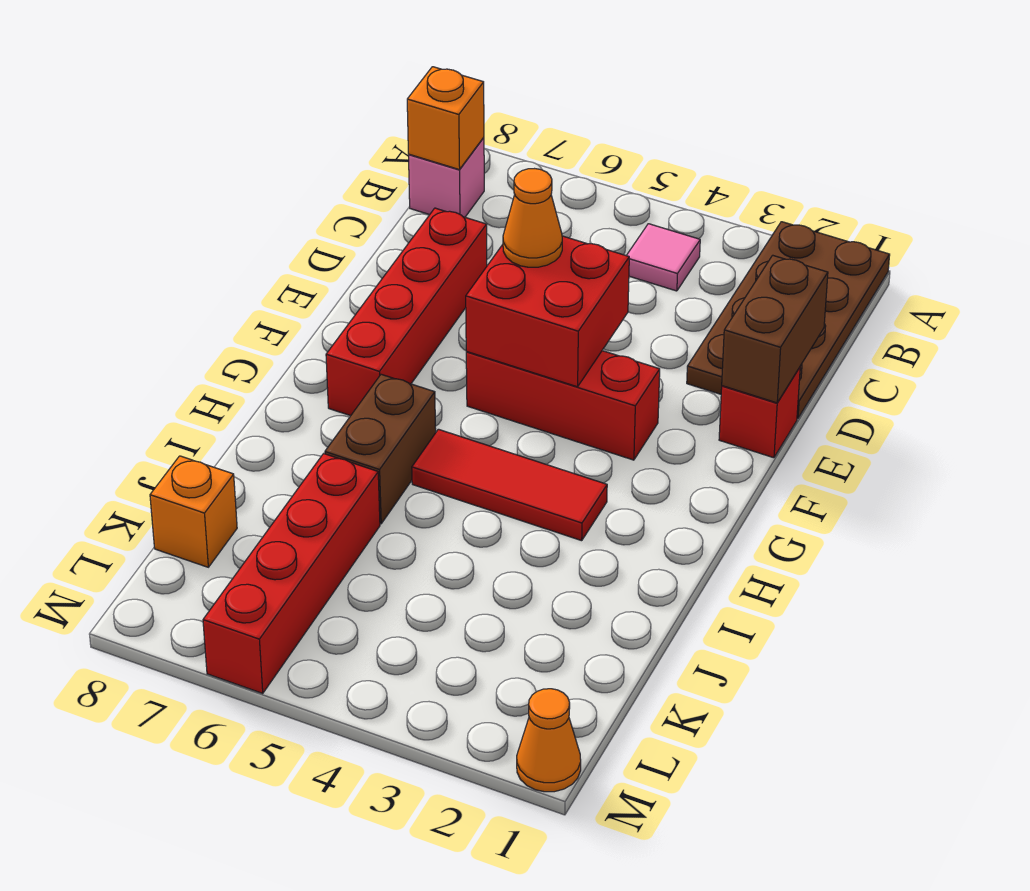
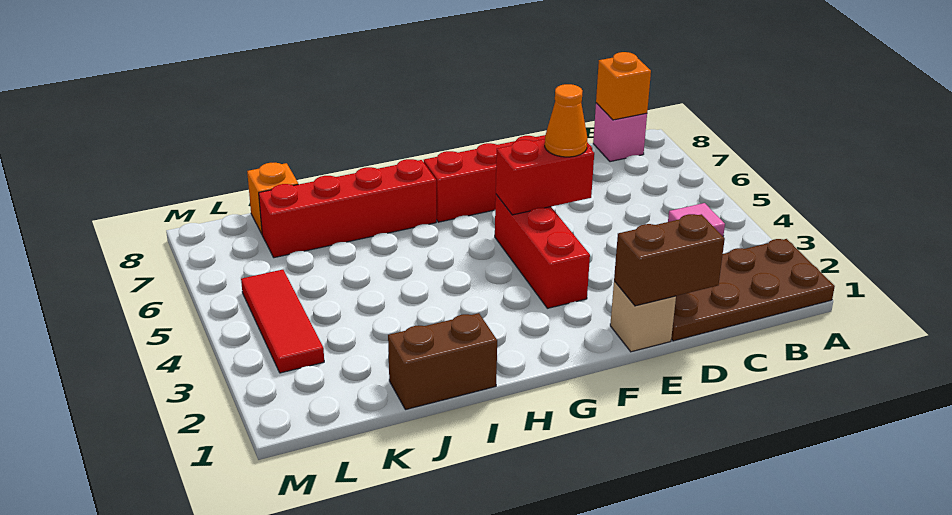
red brick E1 level 1 -> tan brick E1 level 1
red brick E4:F5 level 2 -> red brick E5:F5 level 2
red tile H3:H5 level 1 -> red tile L3:L5 level 1
brown brick H6:I6 level 1 -> brown brick I1:J1 level 1
red brick J6:M6 level 1 -> red brick H7:K7 level 1
orange cone M1 level 1 -> none

